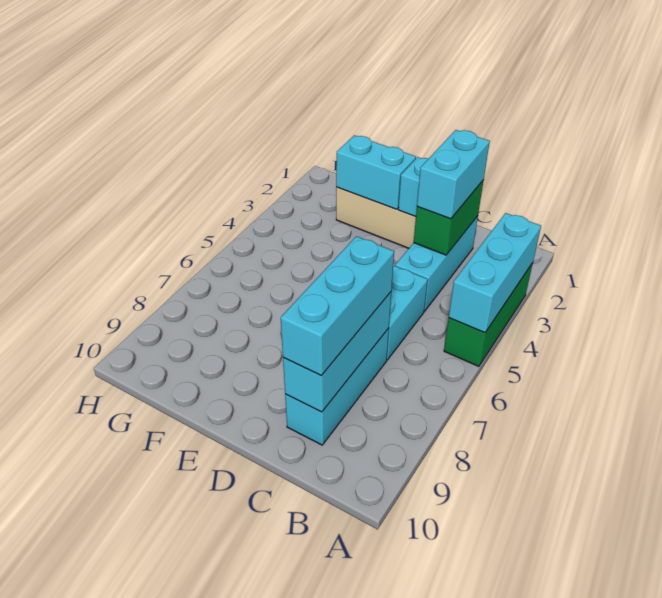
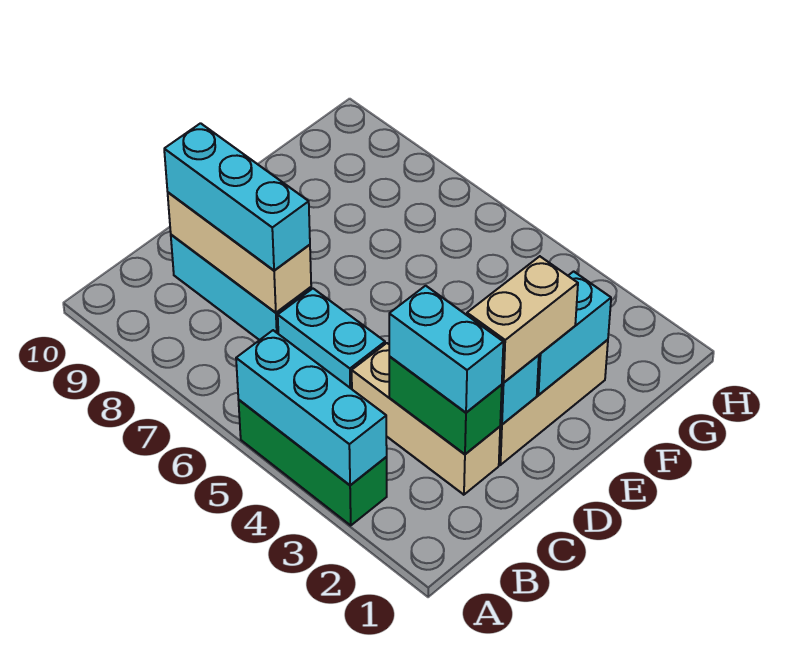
cyan brick C2:C4 level 1 -> tan brick C2:C4 level 1
cyan brick C7:C9 level 2 -> tan brick C7:C9 level 2
none -> tan brick D2:E2 level 3

